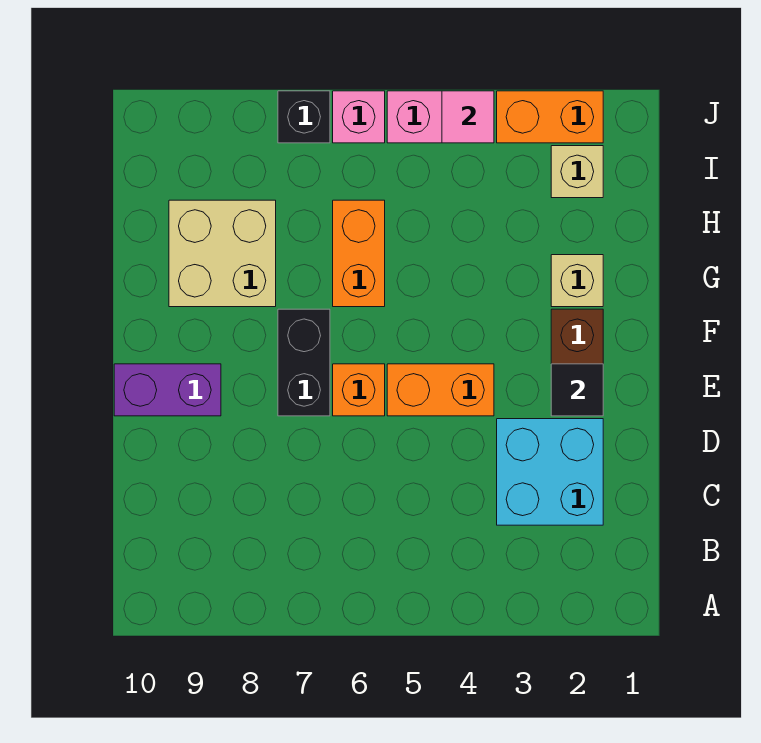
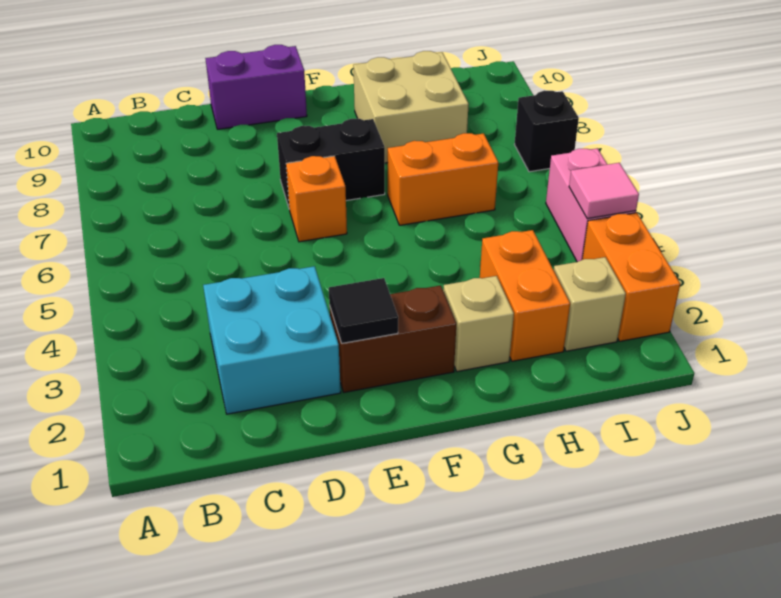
orange brick E4:E5 level 1 -> orange brick H2:H3 level 1
purple brick E9:E10 level 1 -> purple brick D10:E10 level 1
pink brick J6 level 1 -> none

